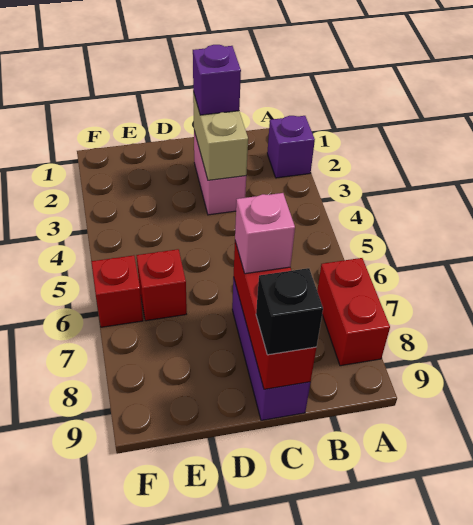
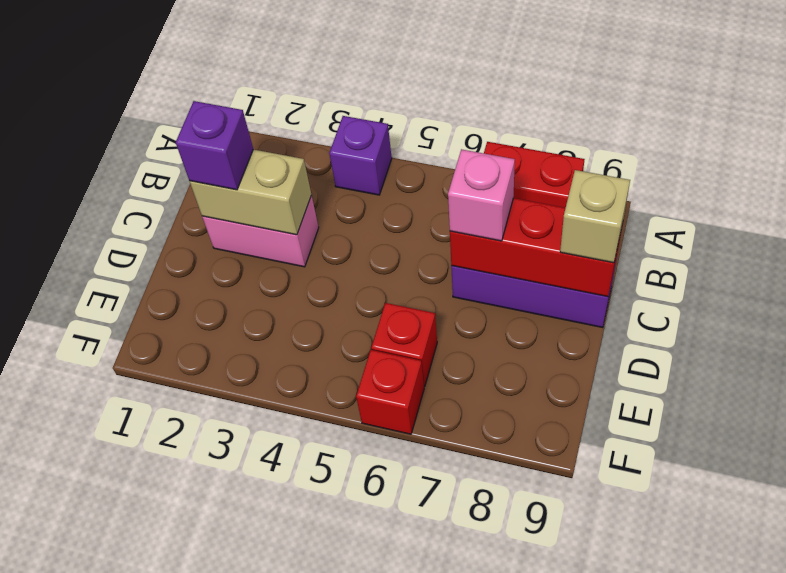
purple brick A2 level 1 -> purple brick A4 level 1
black brick C9 level 3 -> tan brick C9 level 3

